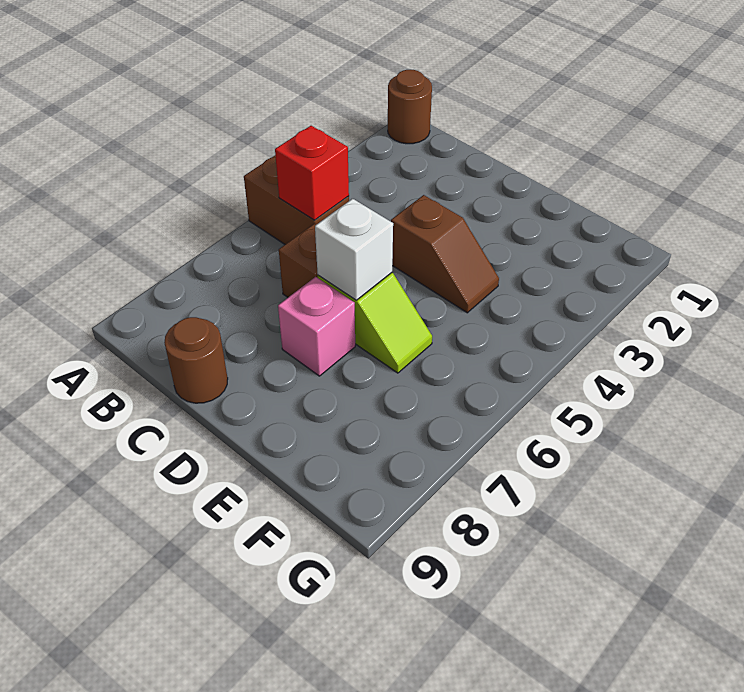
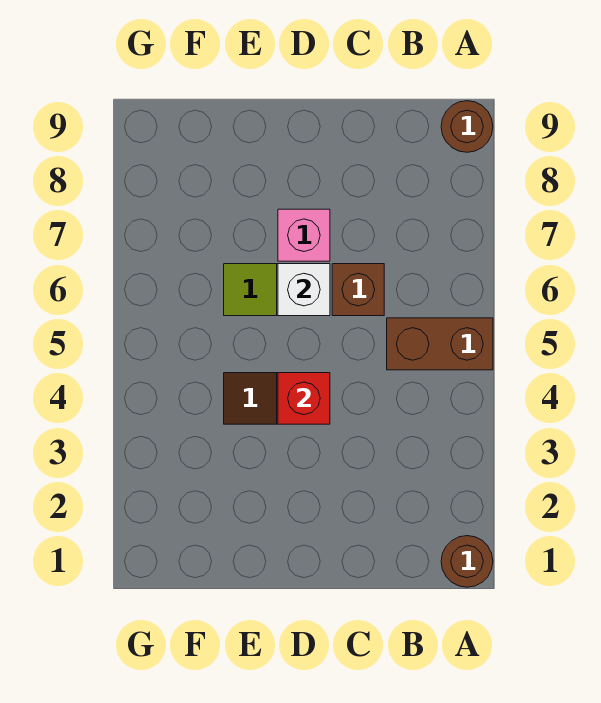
red brick B5 level 2 -> red brick D4 level 2
brown round brick C9 level 1 -> brown round brick A9 level 1

